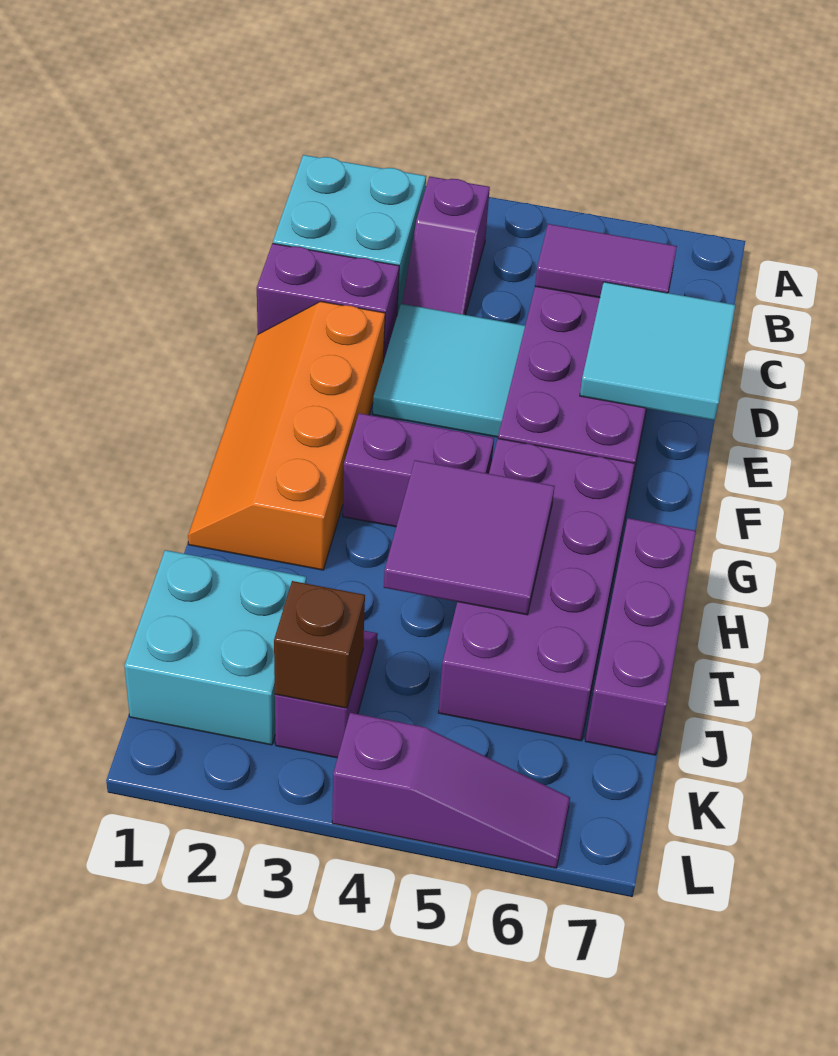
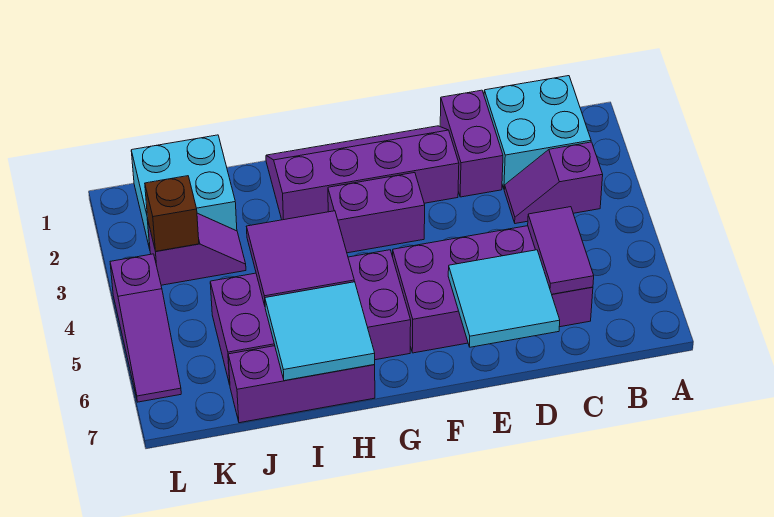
cyan tile D3:E4 level 1 -> cyan tile H6:I7 level 2
orange slope E1:H2 level 1 top 2 -> purple slope E1:H2 level 1 top 2
purple brick G3:G4 level 1 -> purple brick F3:G3 level 1

